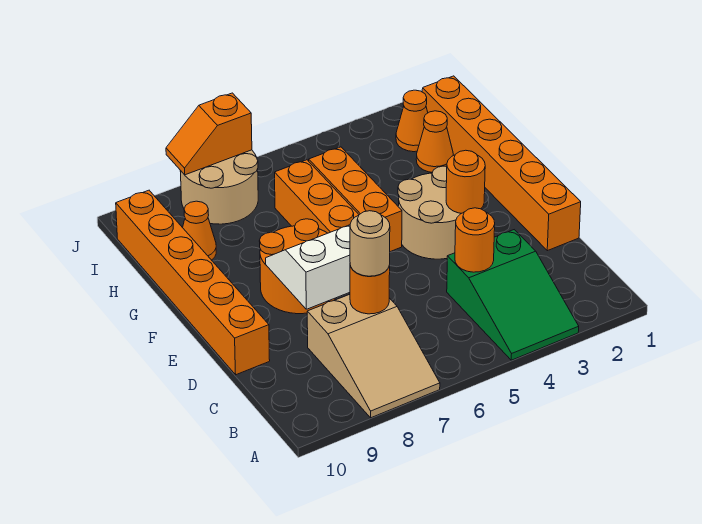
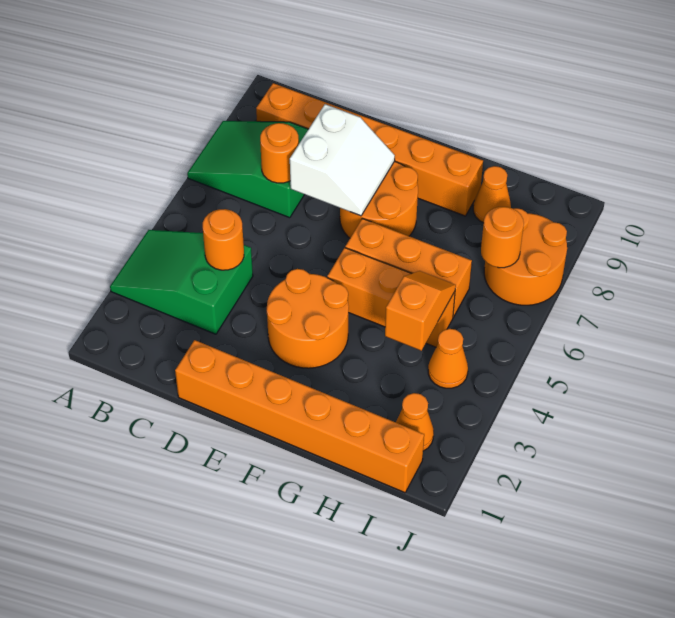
tan slope A7:C8 level 1 top C -> green slope A7:C8 level 1 top C
tan round brick C7 level 3 -> none
orange brick D10:I10 level 1 -> orange brick B9:G9 level 1
tan round brick E3:F4 level 1 -> orange round brick E3:F4 level 1
orange round brick E3 level 2 -> orange round brick I7 level 2
orange cone H2 level 1 -> orange cone I4 level 1
tan round brick I7:J8 level 1 -> orange round brick I7:J8 level 1
orange slope J7:J8 level 2 top 7 -> orange slope H4:H5 level 2 top 4

